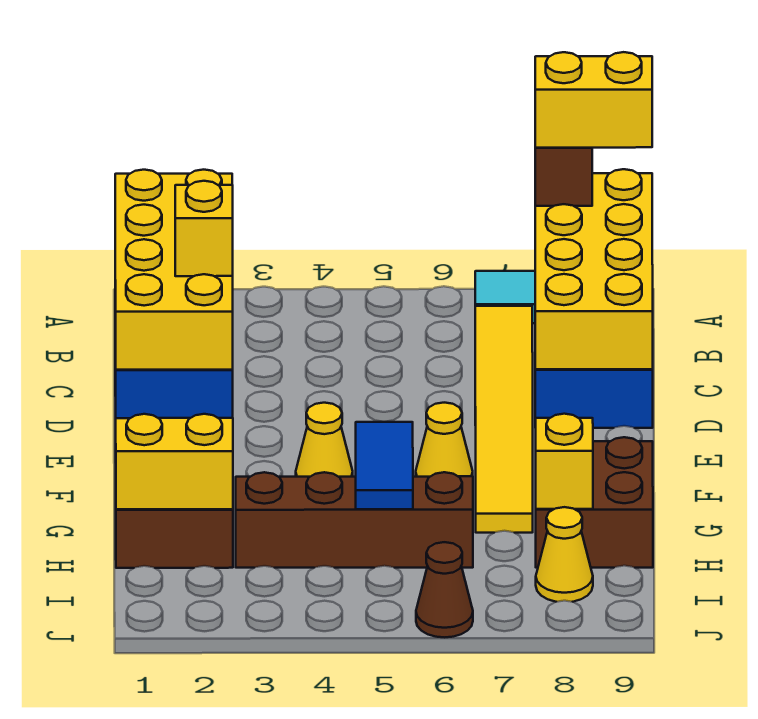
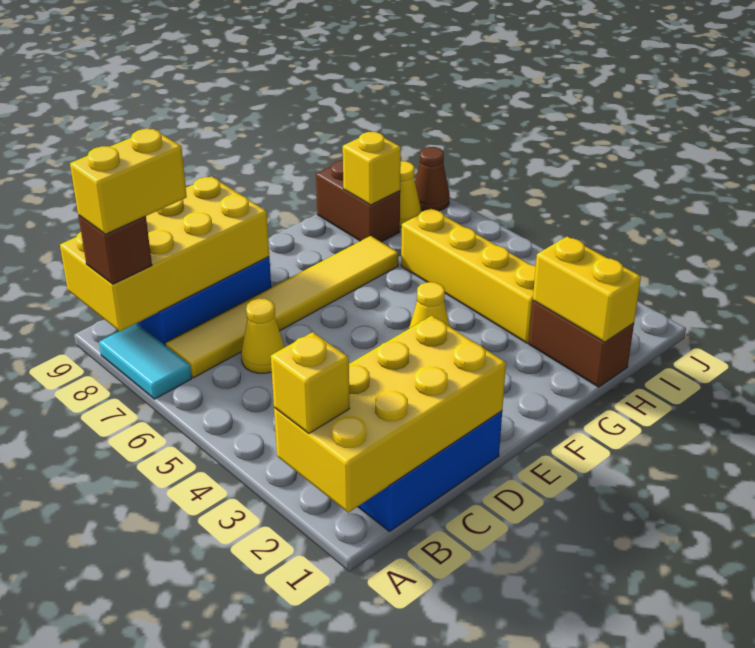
yellow brick A8:A9 level 4 -> yellow brick A8:B8 level 4
yellow brick C2 level 3 -> yellow brick A2 level 3
yellow cone F6 level 1 -> yellow cone C6 level 1
blue tile G5:H5 level 2 -> none
brown brick G8:H9 level 1 -> brown brick H8:H9 level 1
brown brick H3:H6 level 1 -> yellow brick H3:H6 level 1
brown cone J6 level 1 -> brown cone J8 level 1

